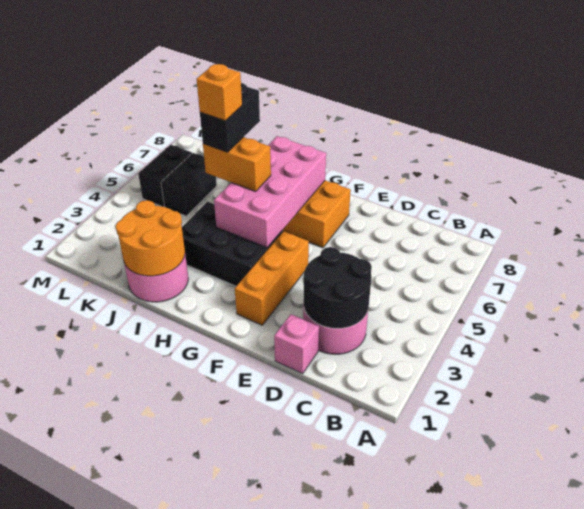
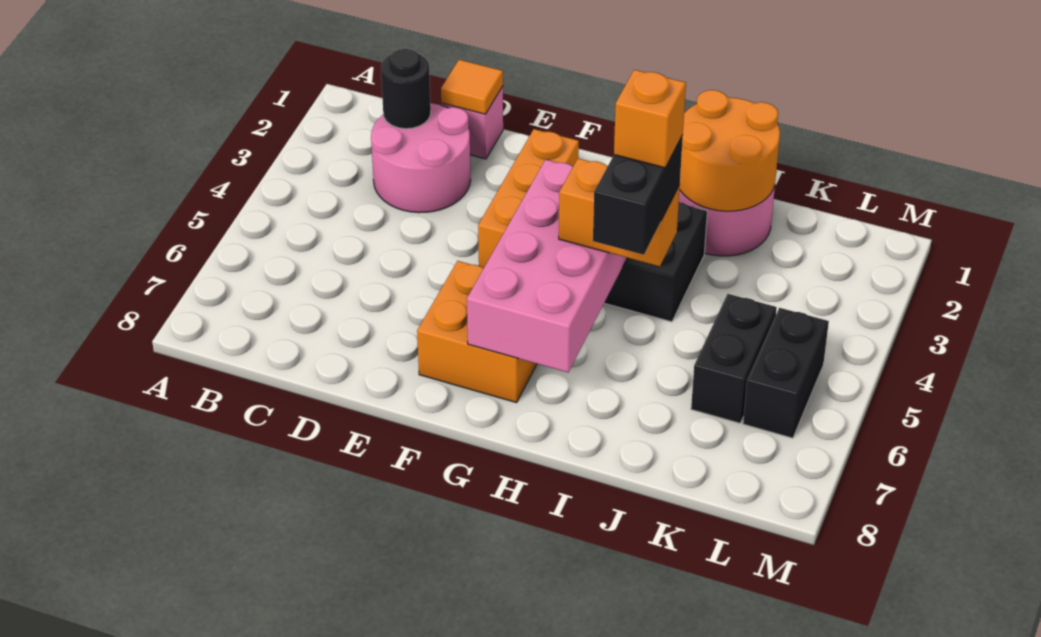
black round brick C2:D3 level 2 -> black round brick C2 level 2
none -> orange tile D1 level 2

